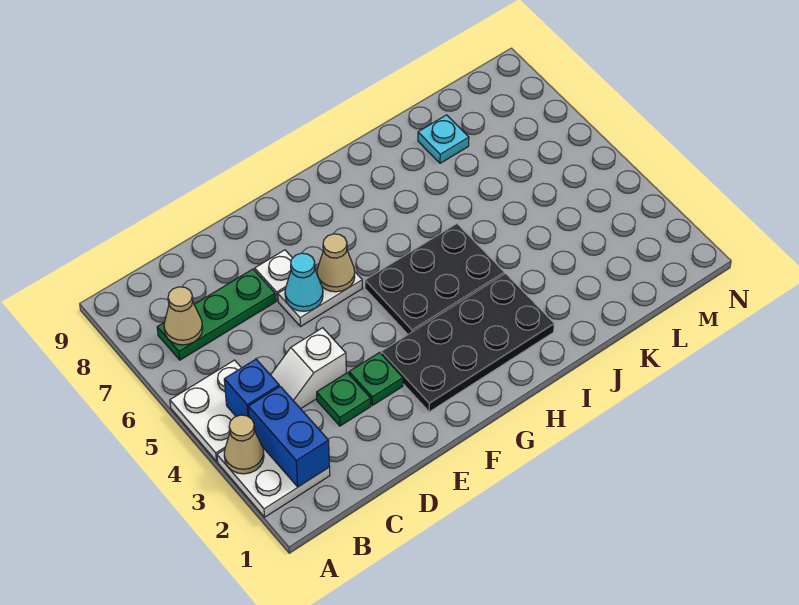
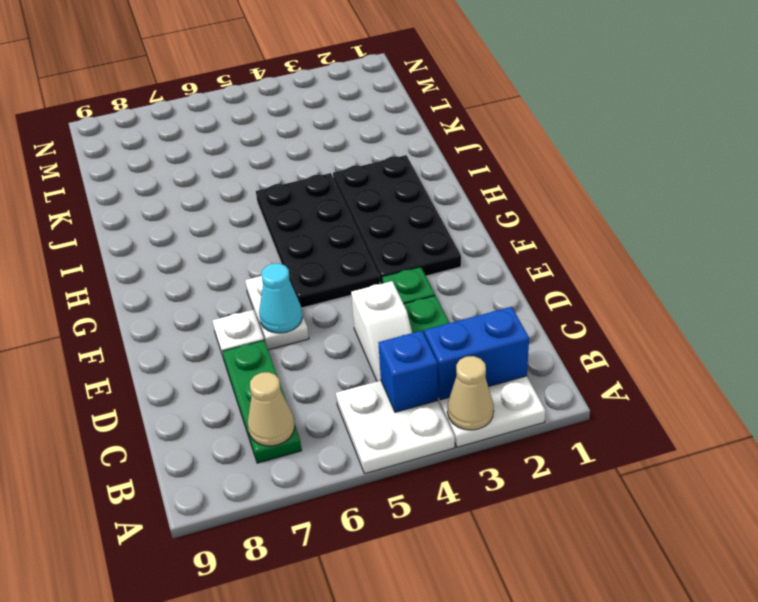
tan cone F6 level 2 -> none
black plate G4:I5 level 1 -> black plate F4:I5 level 1
cyan plate K8 level 1 -> none

